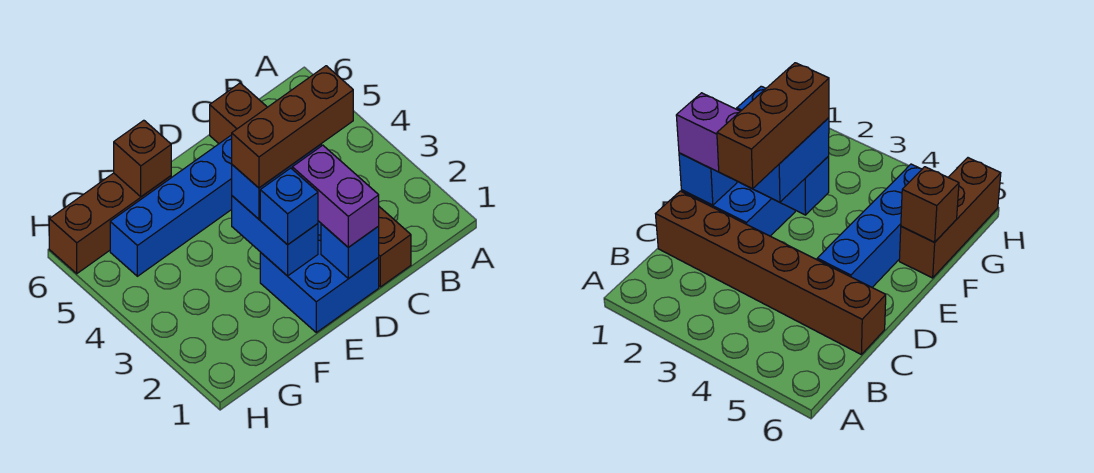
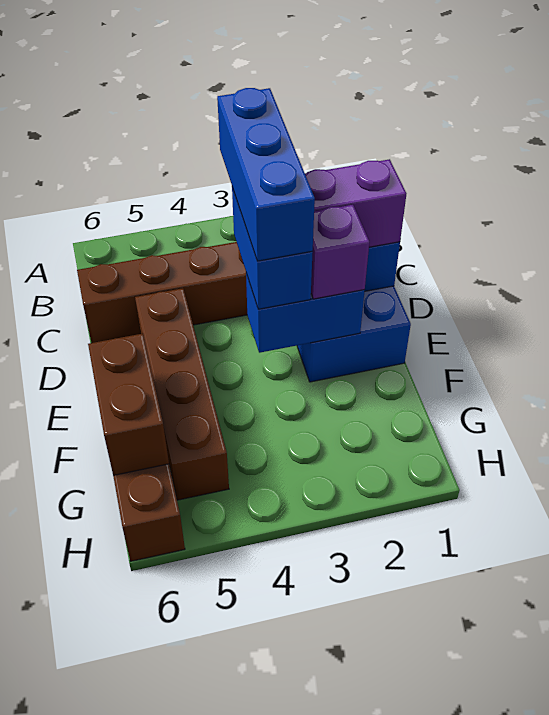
brown brick C3:E3 level 4 -> blue brick C3:E3 level 4
blue brick D5:G5 level 1 -> brown brick D5:G5 level 1
blue brick E2 level 3 -> purple brick E2 level 3
brown brick F6 level 2 -> brown brick F6:G6 level 2

